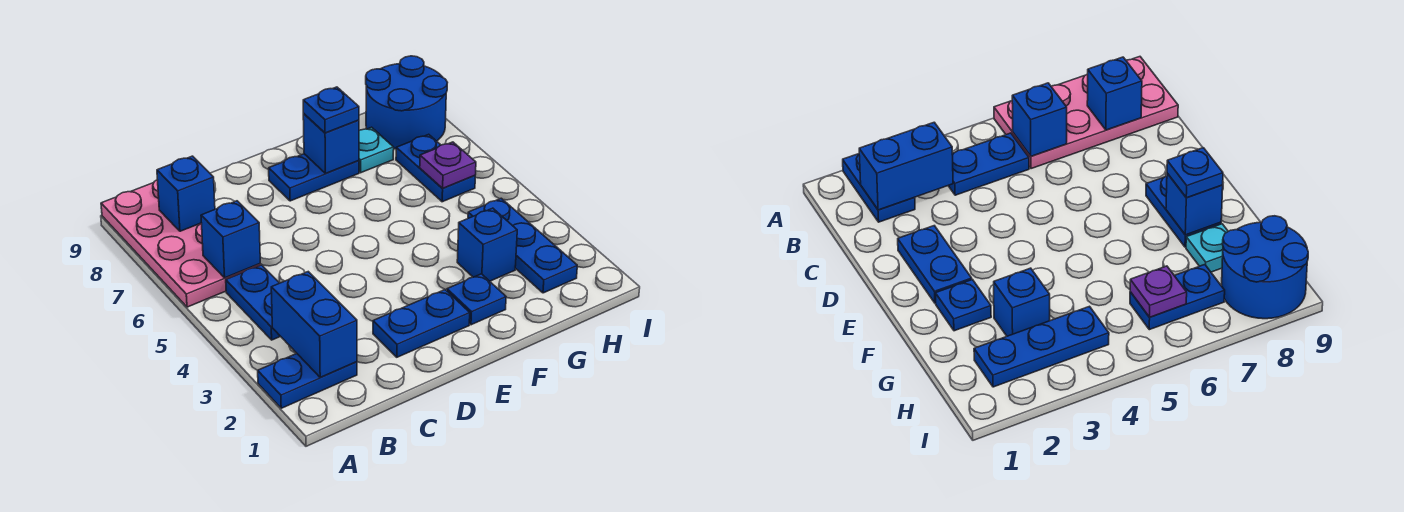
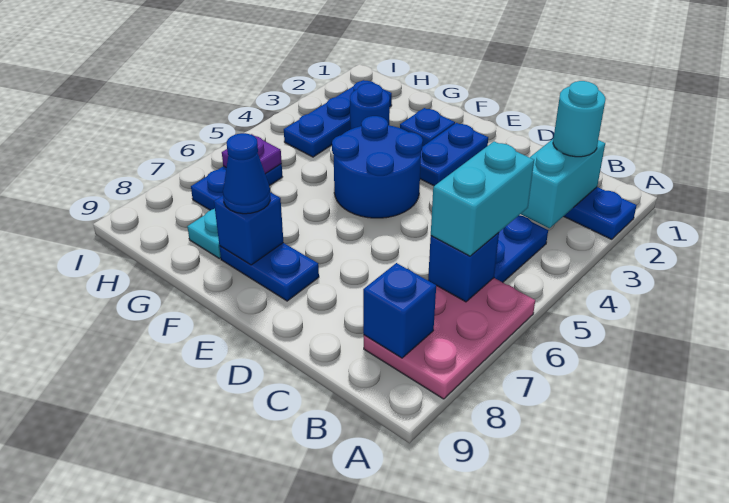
pink plate A6:B9 level 1 -> pink plate A6:B8 level 1
blue brick B2:B3 level 2 -> cyan brick B2:B3 level 2
none -> cyan round brick B2 level 3
none -> cyan brick B5:B6 level 3
blue plate D2:E2 level 1 -> blue plate E2:E3 level 1
blue plate F8 level 3 -> blue cone F8 level 3
blue brick G3 level 1 -> blue round brick G3 level 1
blue round brick H8:I9 level 1 -> blue round brick E4:F5 level 1

